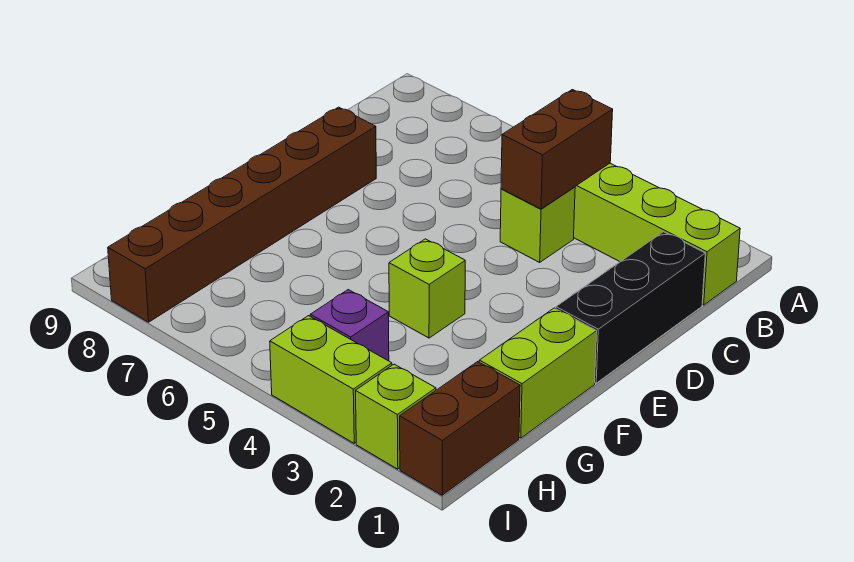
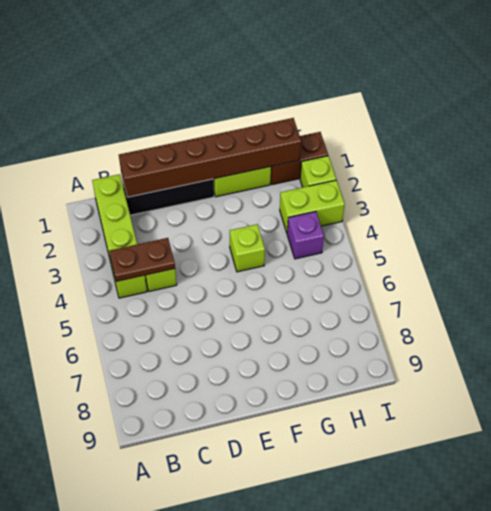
brown brick B4:C4 level 2 -> brown plate B4:C4 level 2
brown brick D8:I8 level 1 -> brown brick C1:H1 level 2
lime brick I3:I4 level 1 -> lime brick H3:I3 level 1

